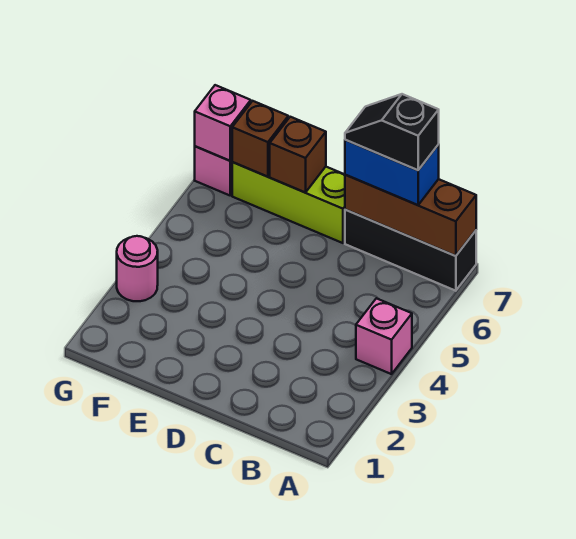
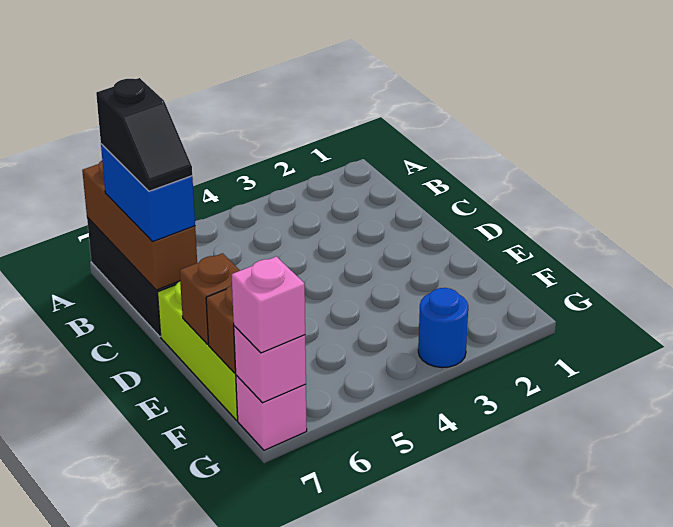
pink brick A4 level 1 -> pink brick G7 level 3
pink round brick G3 level 1 -> blue round brick G3 level 1

